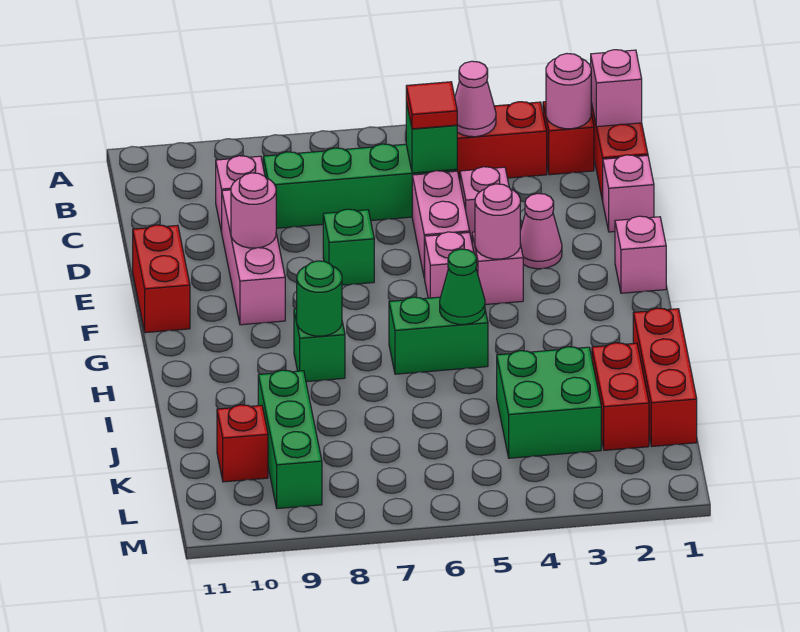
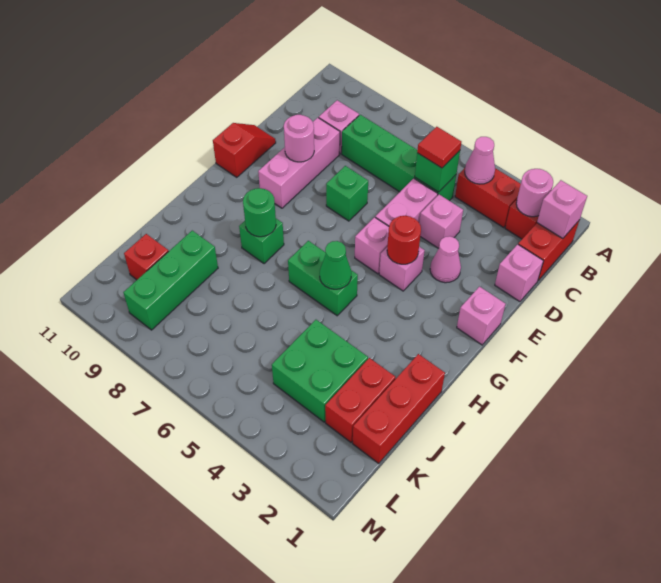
red brick E11:F11 level 1 -> red slope E11:F11 level 1 top F
pink round brick F4 level 2 -> red round brick F4 level 2

